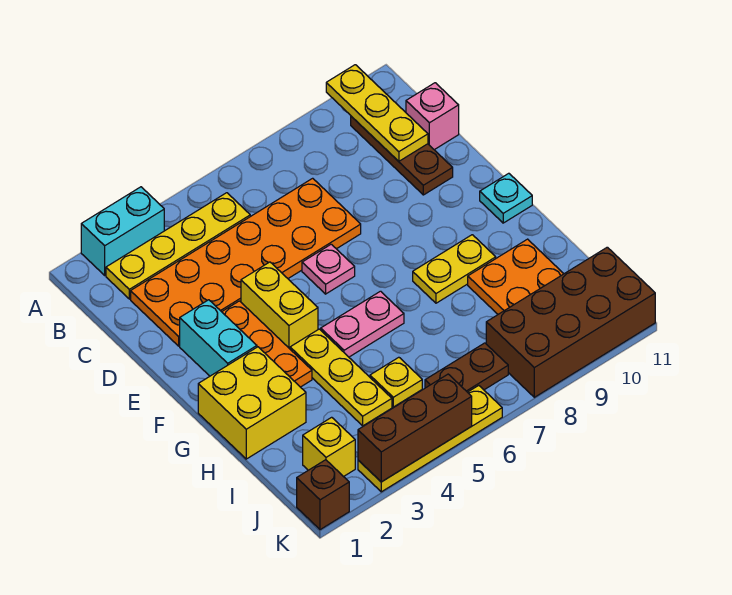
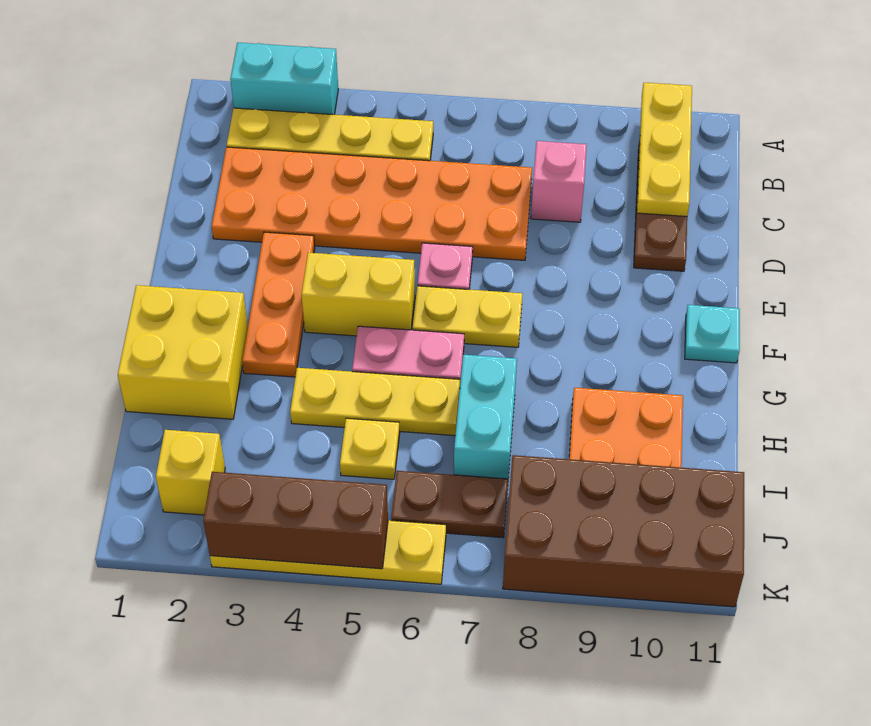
pink brick C11 level 1 -> pink brick C8 level 1
cyan brick E2:F2 level 1 -> cyan brick H7:I7 level 1
yellow brick E4:F4 level 1 -> yellow brick F4:F5 level 1
yellow plate G4:I4 level 1 -> yellow plate H4:H6 level 1
yellow plate G8:G9 level 1 -> yellow plate F6:F7 level 1
brown brick K1 level 1 -> none

